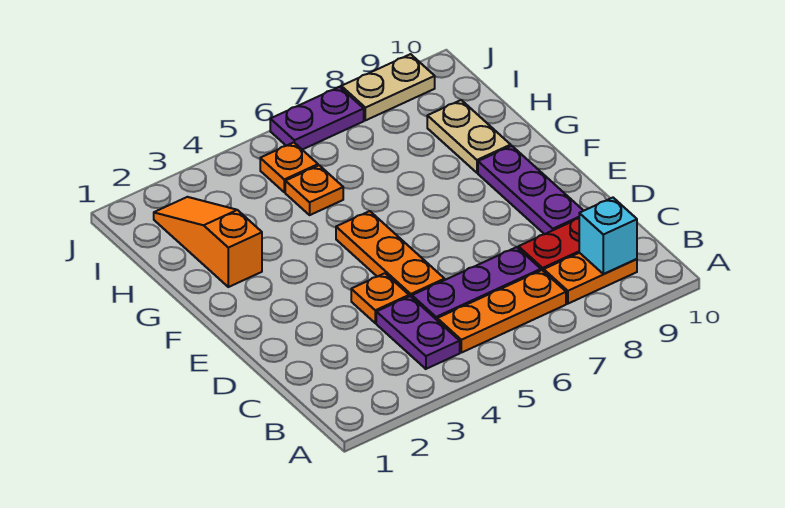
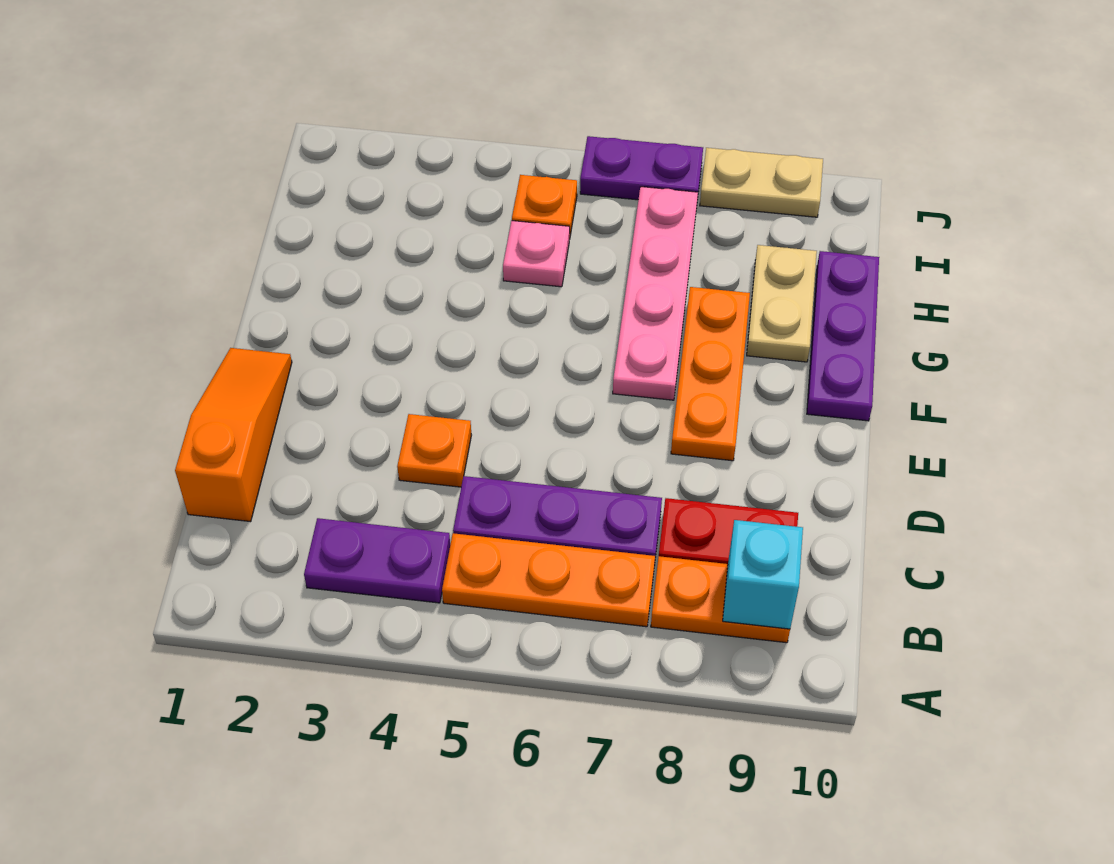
purple plate B4:C4 level 1 -> purple plate B3:B4 level 1
orange plate D5:F5 level 1 -> orange plate E8:G8 level 1
purple plate D9:F9 level 1 -> purple plate F10:H10 level 1
none -> pink plate F7:I7 level 1
orange slope G2:I2 level 1 top G -> orange slope C1:E1 level 1 top C
orange plate H5 level 1 -> pink plate H5 level 1

